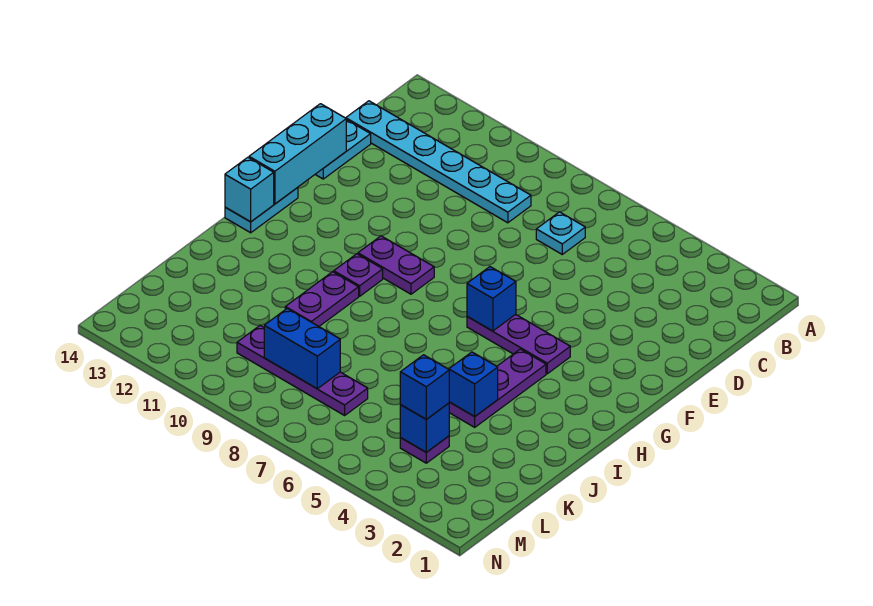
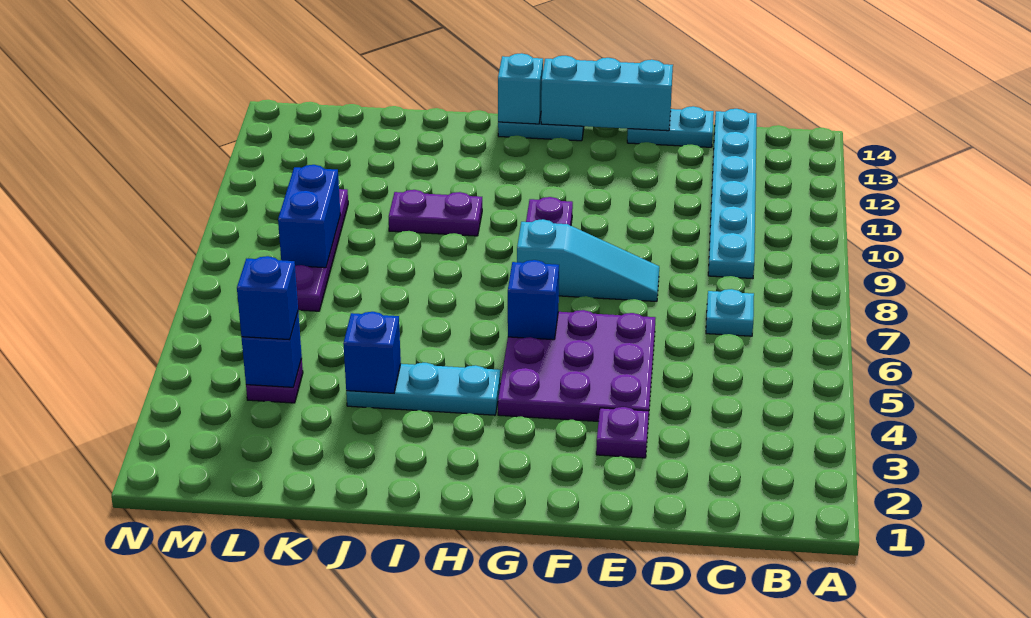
none -> cyan slope E8:G8 level 1 top G
purple plate G4:G6 level 1 -> purple plate E4:G6 level 1
purple plate H4:J4 level 1 -> cyan plate H4:J4 level 1
purple plate H10 level 1 -> purple plate E3 level 1

